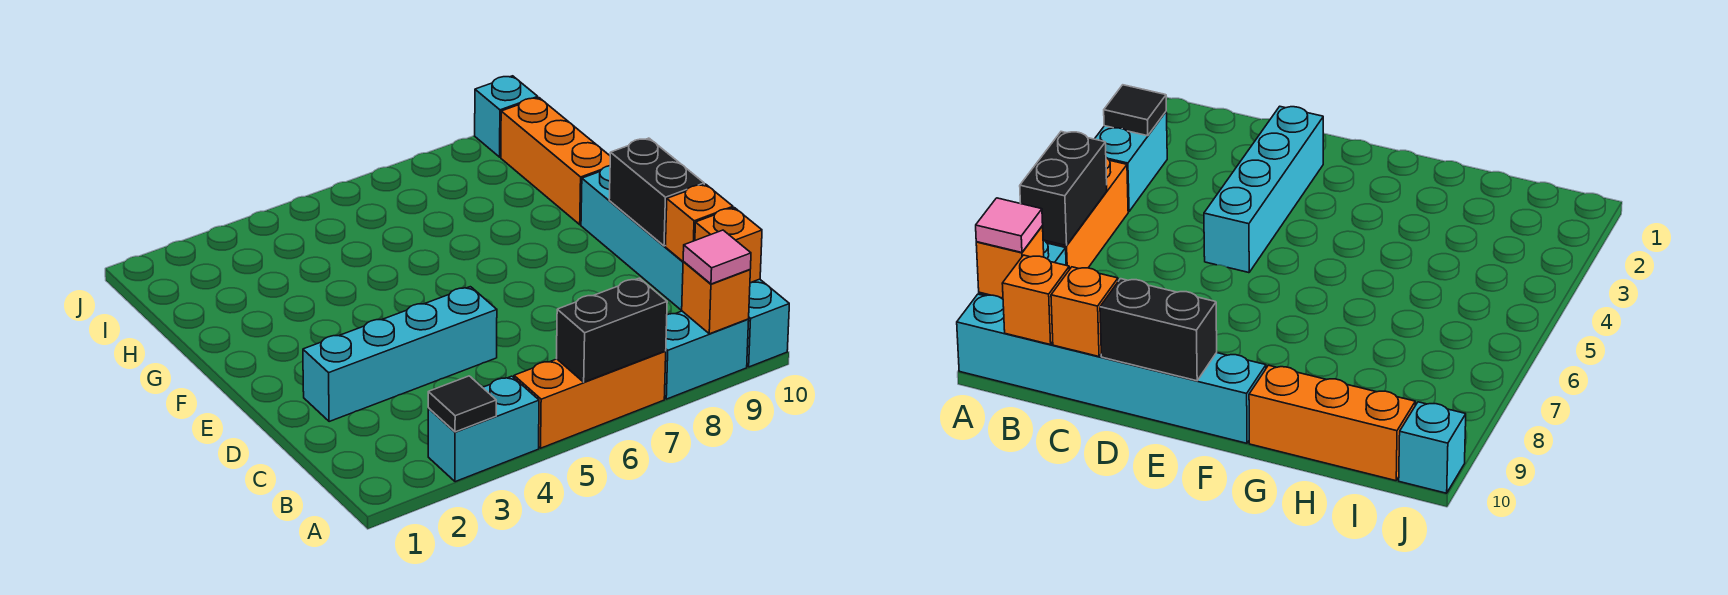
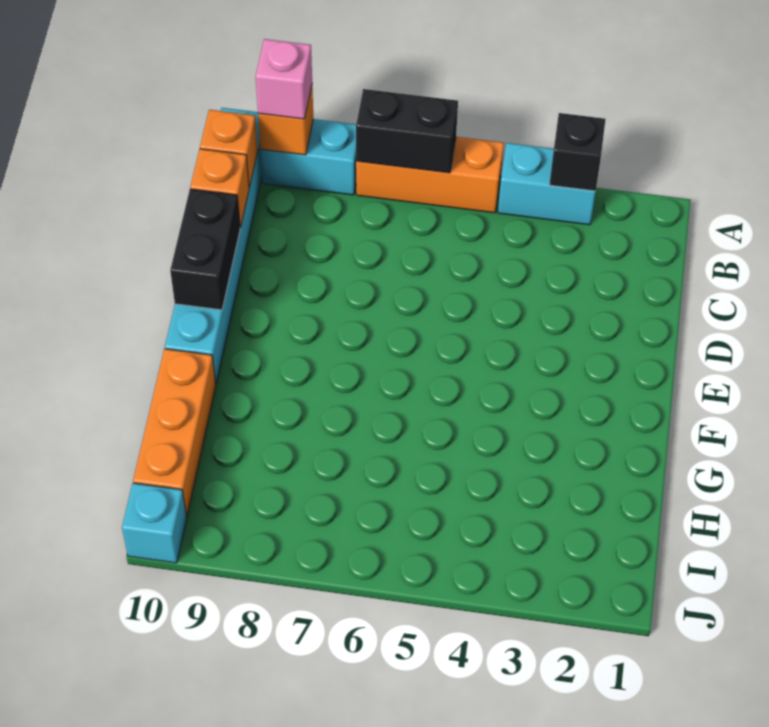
black tile A3 level 2 -> black brick A3 level 2
pink tile A9 level 3 -> pink brick A9 level 3
cyan brick D2:D5 level 1 -> none

